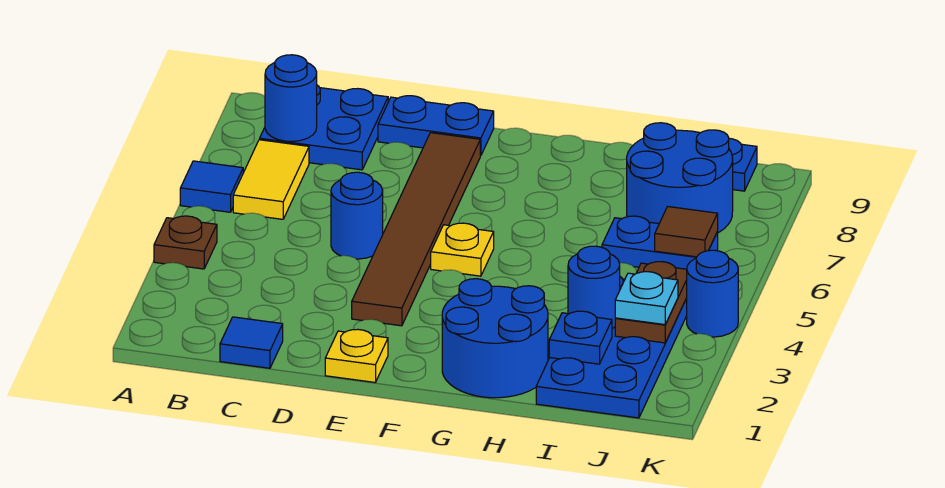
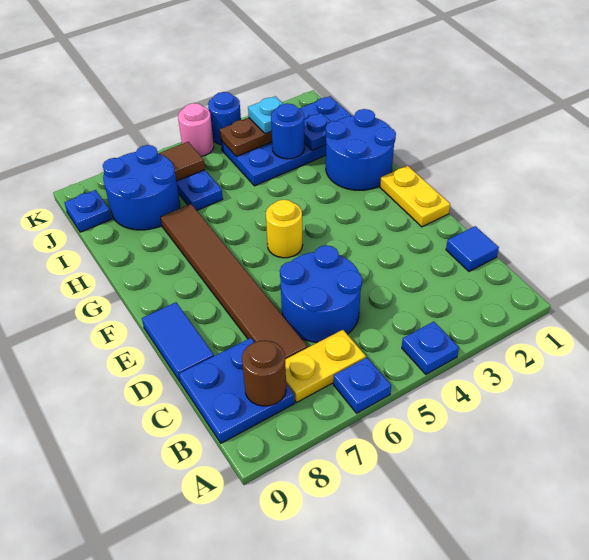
brown plate A4 level 1 -> blue plate A4 level 1
blue tile A6 level 1 -> blue plate A6 level 1
yellow tile B6:B7 level 1 -> yellow plate B6:B7 level 1
blue round brick B8 level 2 -> brown round brick B8 level 2
blue round brick D5 level 1 -> blue round brick C5:D6 level 1
blue plate D9:E9 level 1 -> blue tile D9:E9 level 1
yellow plate E1 level 1 -> yellow plate E1:F1 level 1
brown tile E3:E8 level 1 -> brown tile C7:H7 level 1
yellow plate F5 level 1 -> yellow round brick F5 level 1
none -> pink round brick K5 level 1

